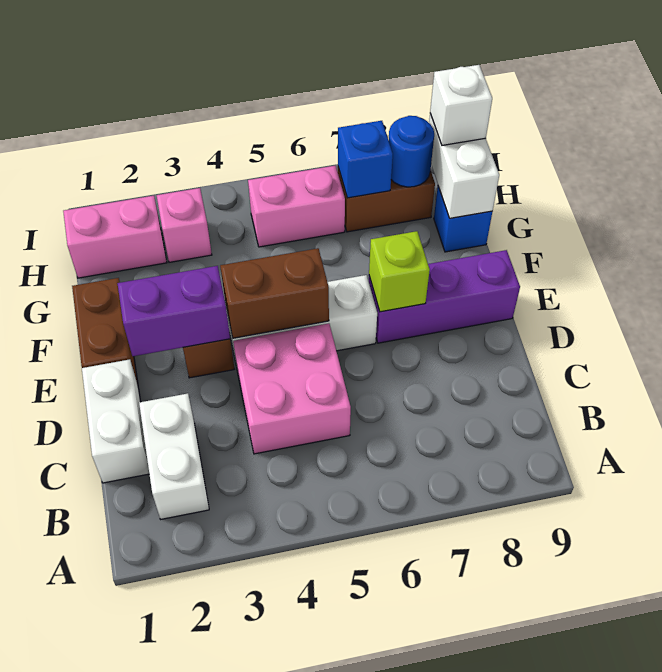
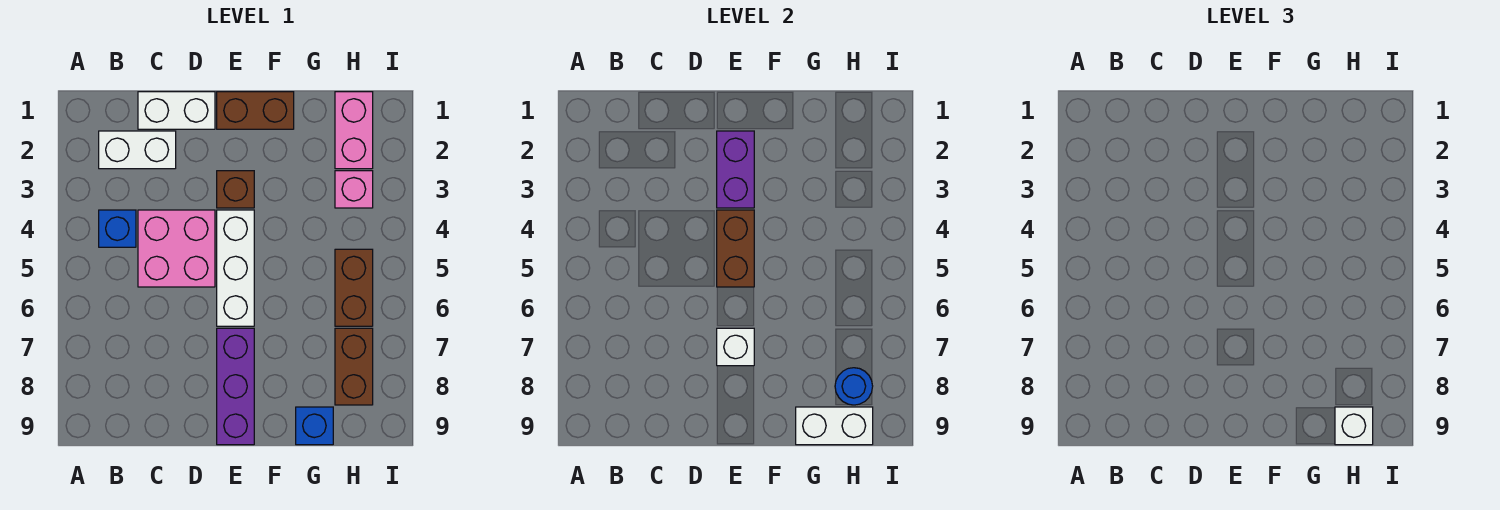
lime brick E7 level 2 -> white brick E7 level 2
pink brick H5:H6 level 1 -> brown brick H5:H6 level 1
blue brick H7 level 2 -> blue brick B4 level 1

